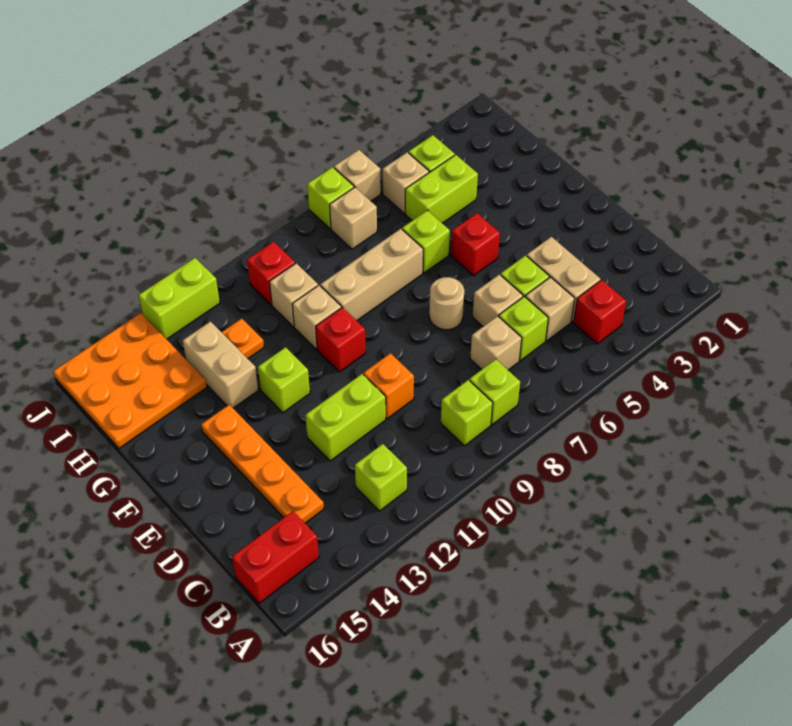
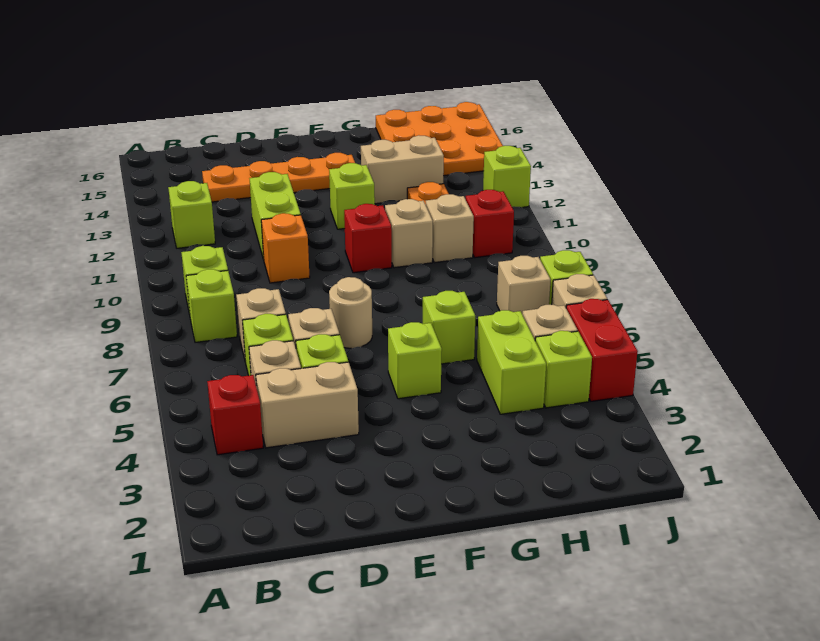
red brick B15:B16 level 1 -> red brick J4:J5 level 1
red brick F5 level 1 -> lime brick F5 level 1
tan brick G7:G9 level 1 -> none
lime brick J12:J13 level 1 -> lime brick J12 level 1

